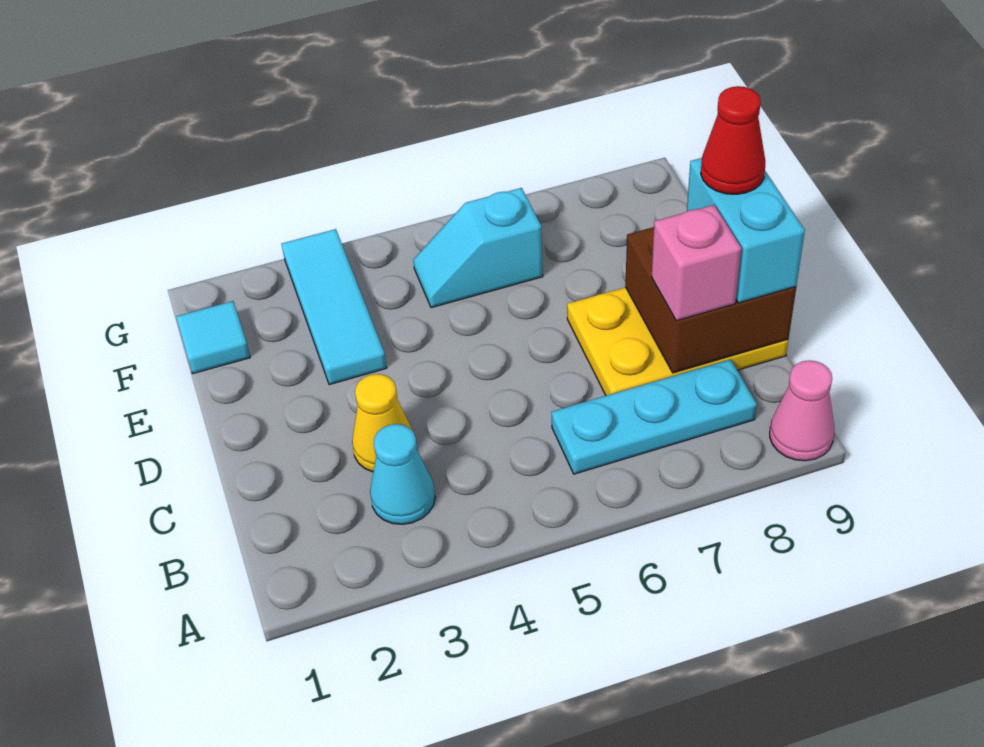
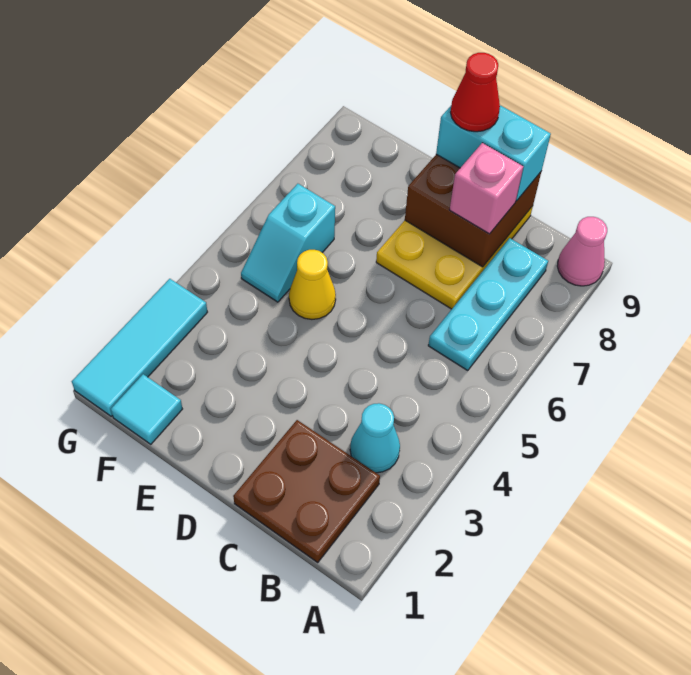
none -> brown plate B1:C2 level 1
yellow cone C3 level 1 -> yellow cone E5 level 1
cyan tile E3:G3 level 1 -> cyan tile G1:G3 level 1

